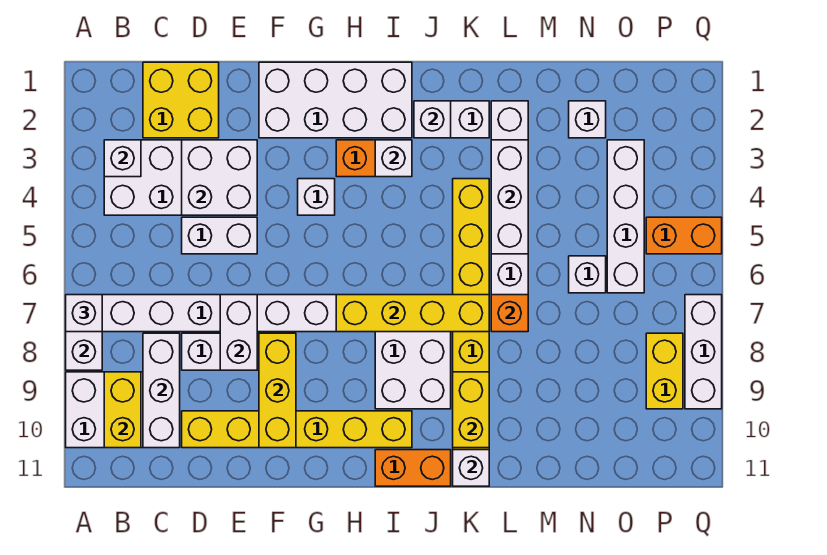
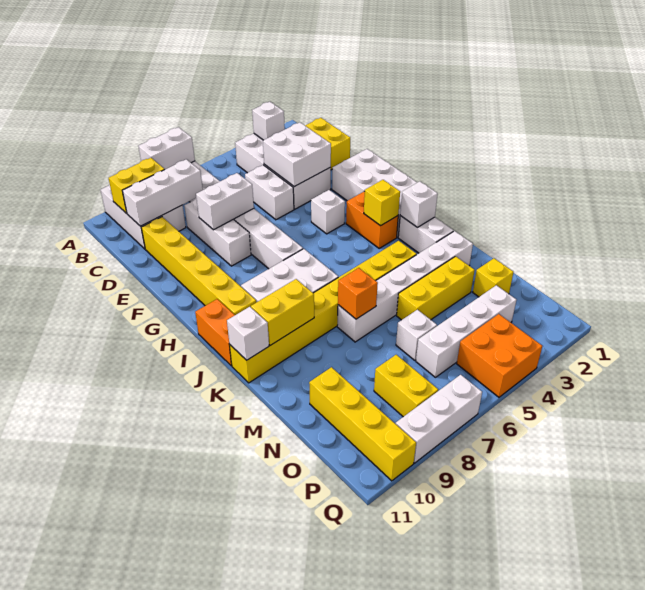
white brick A7 level 3 -> none
yellow brick F8:F10 level 2 -> yellow brick M3:M5 level 1
yellow brick H7:K7 level 2 -> yellow brick N10:Q10 level 1
white brick I3 level 2 -> yellow brick I3 level 2
white brick L3:L5 level 2 -> none
white brick N2 level 1 -> yellow brick N2 level 1
orange brick P5:Q5 level 1 -> orange brick P4:Q5 level 1
yellow brick P8:P9 level 1 -> yellow brick O8:P8 level 1

